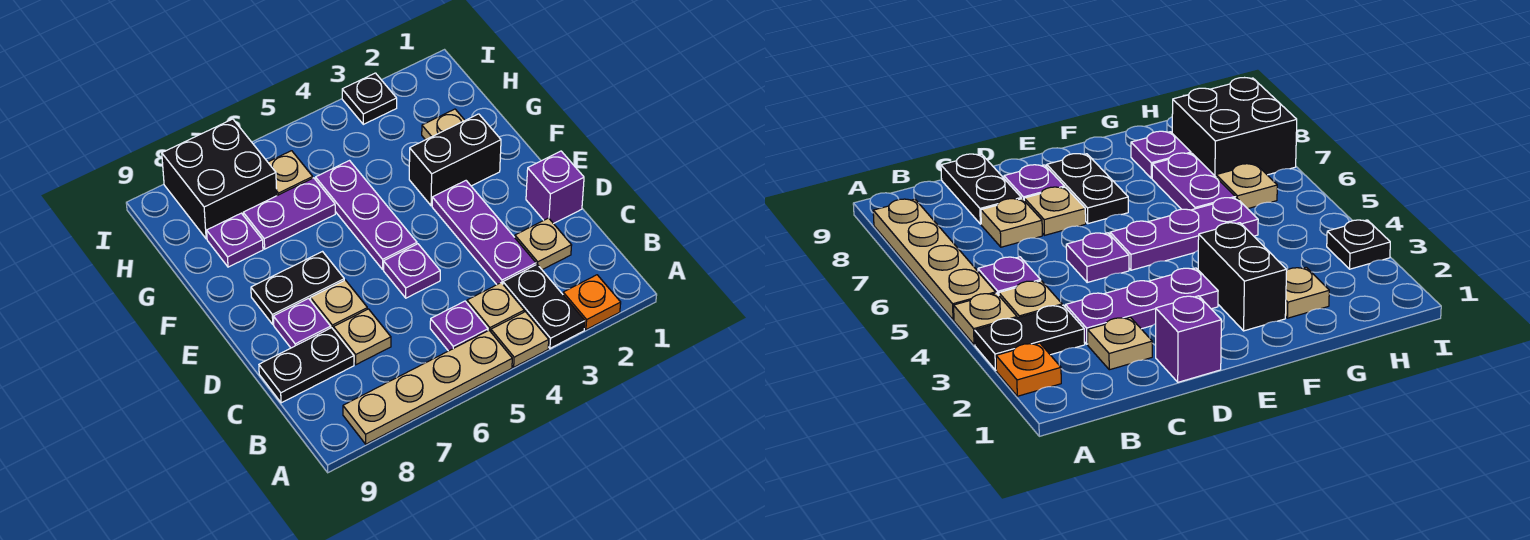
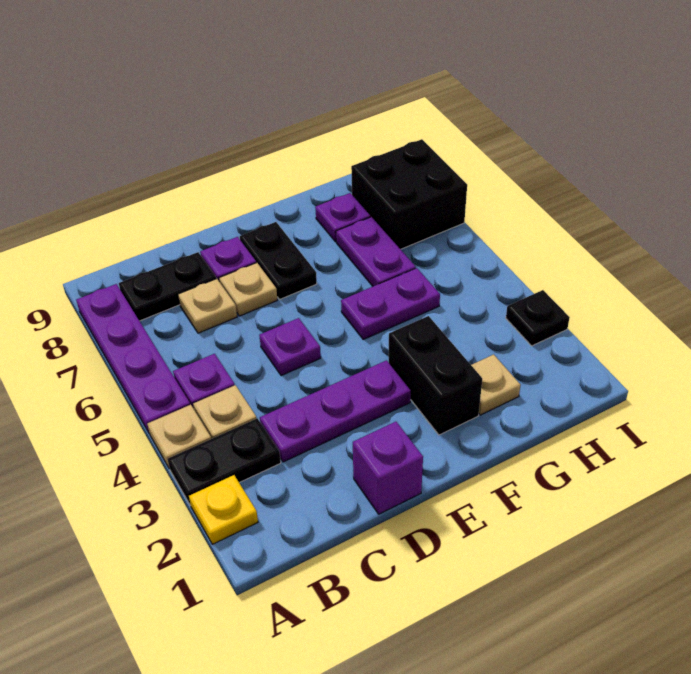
orange plate A2 level 1 -> yellow plate A2 level 1
tan plate A5:A8 level 1 -> purple plate A5:A8 level 1
tan plate C2 level 1 -> none
black plate C8:C9 level 1 -> black plate B8:C8 level 1
purple plate E5:G5 level 1 -> purple plate F5:G5 level 1
tan plate H6 level 1 -> none

